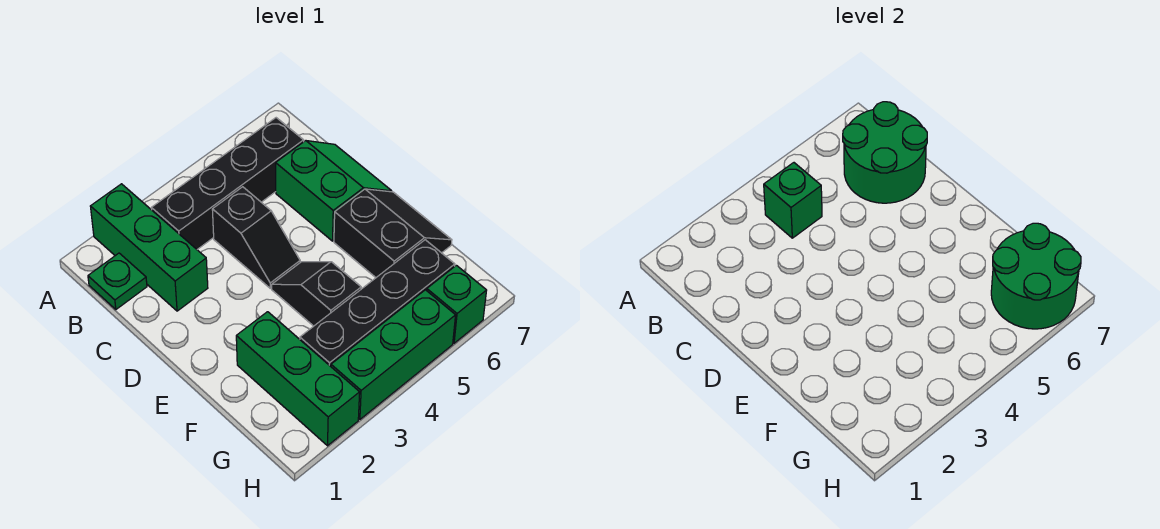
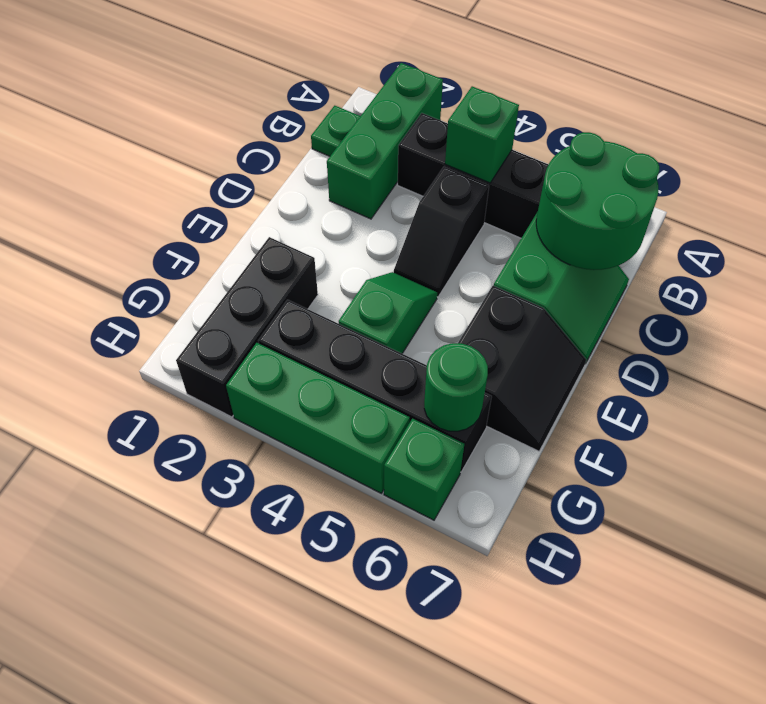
black slope E4:F4 level 1 top F -> green slope E4:F4 level 1 top F
green brick F2:H2 level 1 -> black brick F2:H2 level 1
green round brick G6:H7 level 2 -> green round brick G6 level 2

